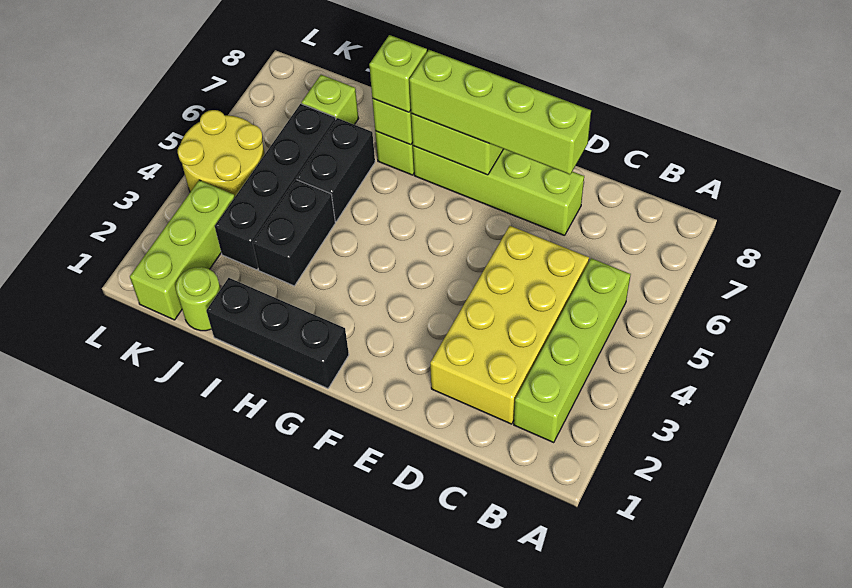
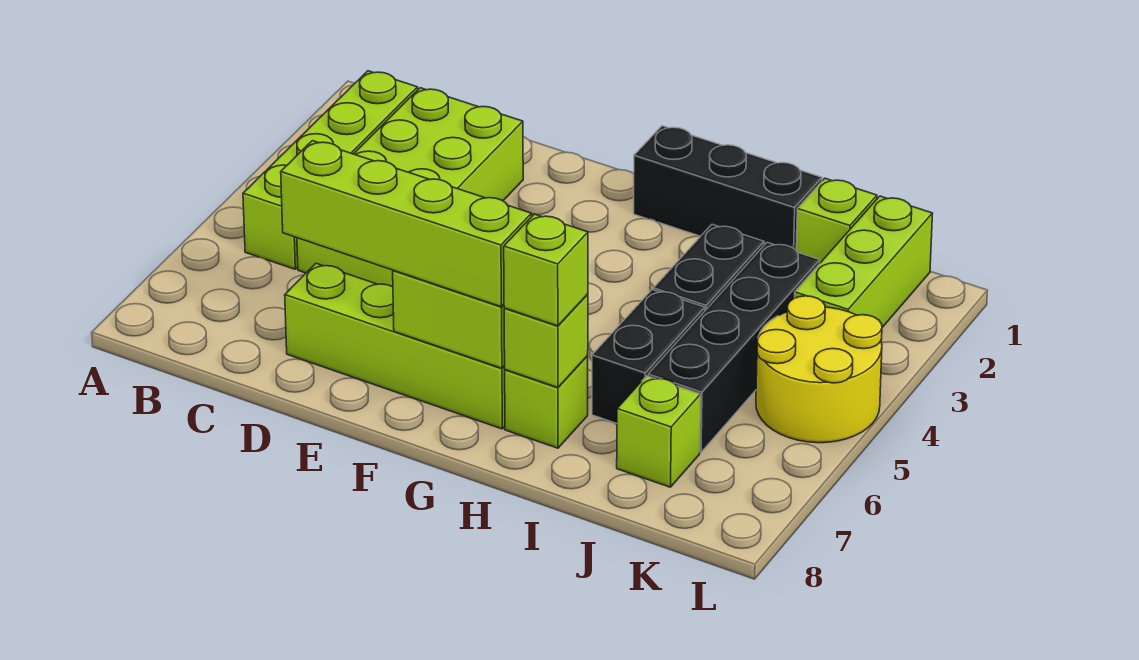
yellow brick C2:D5 level 1 -> lime brick C2:D5 level 1
lime round brick J1 level 1 -> lime brick J1 level 1

